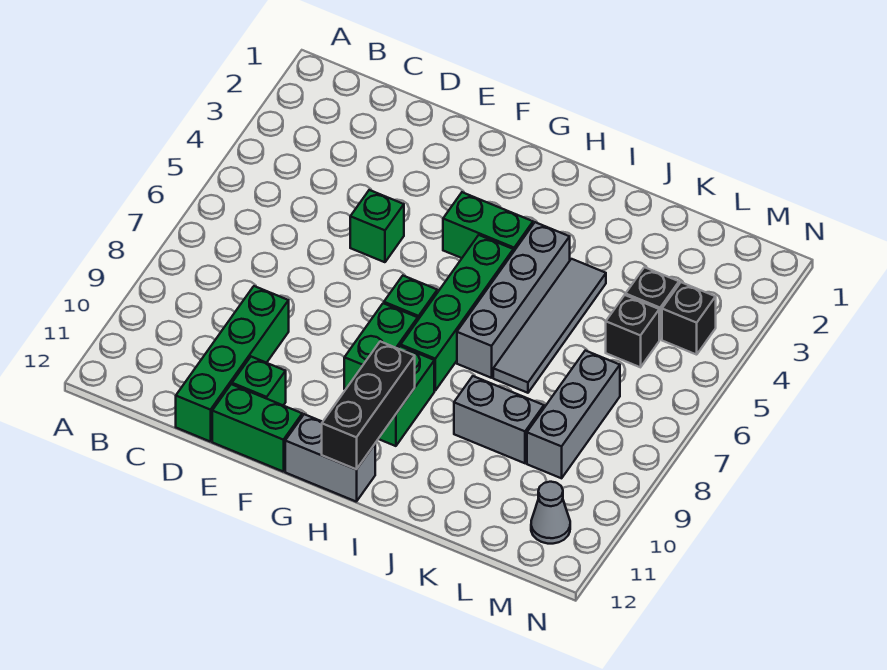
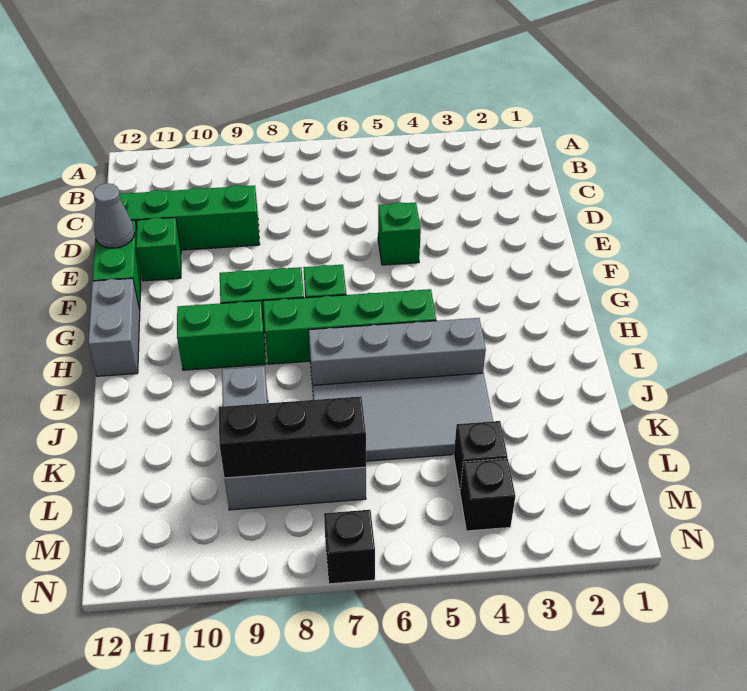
green brick G4:H4 level 1 -> none
black brick H10:H12 level 2 -> black brick L7:L9 level 2
grey tile J4:J7 level 1 -> grey tile J4:K7 level 1
black brick L5 level 1 -> black brick N7 level 1
grey cone M11 level 1 -> grey cone E12 level 2

